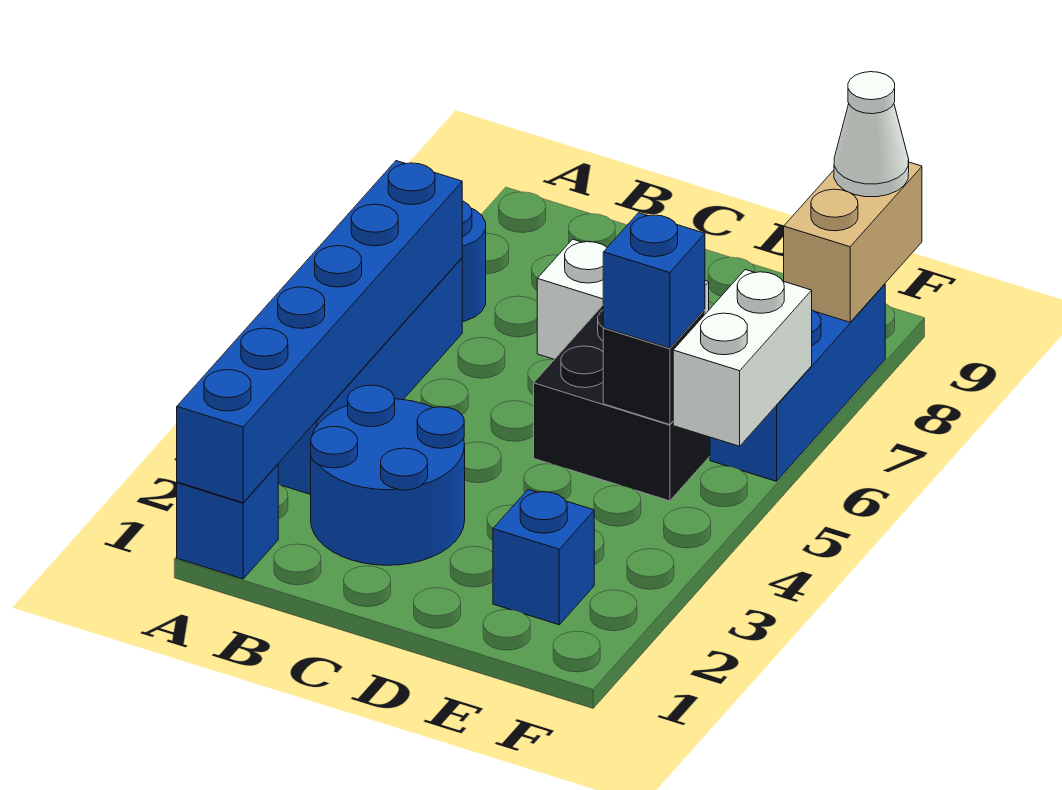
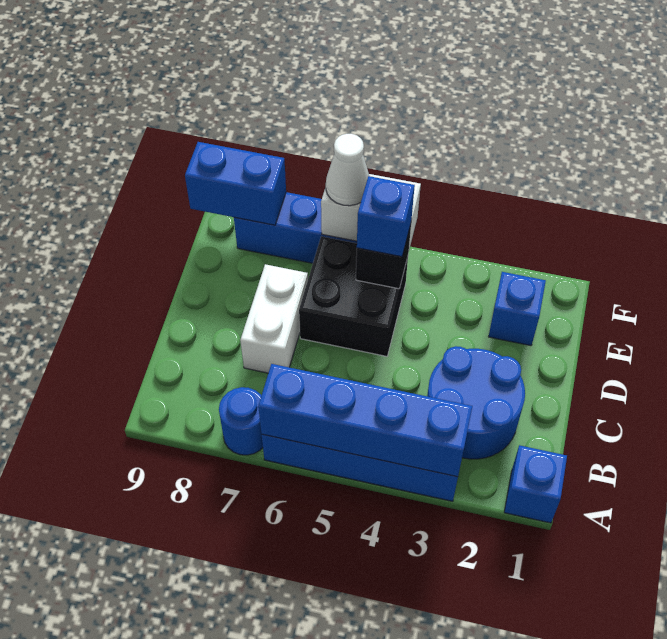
blue brick A1:A6 level 2 -> blue brick A3:A6 level 2
tan brick F8:F9 level 2 -> blue brick F8:F9 level 2
white cone F9 level 3 -> white cone F6 level 3

